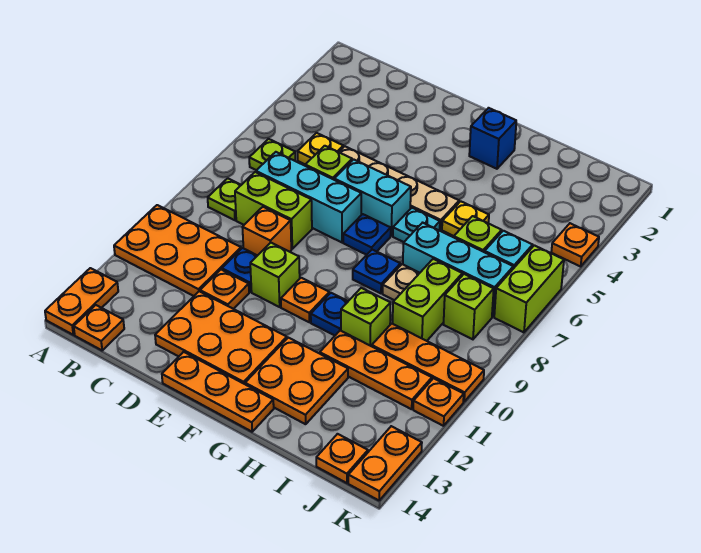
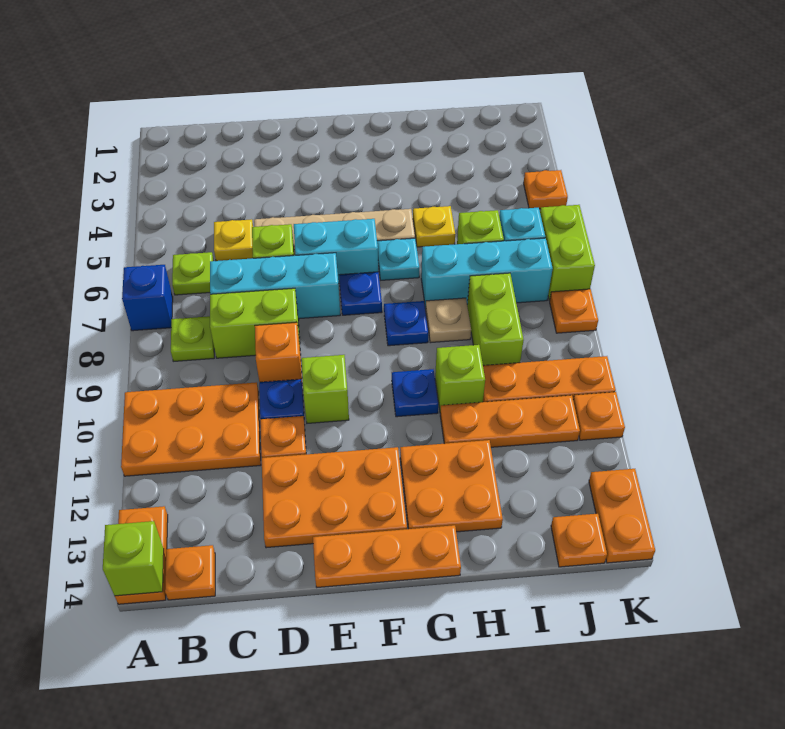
orange plate F10 level 1 -> orange plate K8 level 1
blue brick G2 level 1 -> blue brick A7 level 1
lime brick J8 level 1 -> lime brick A14 level 2

